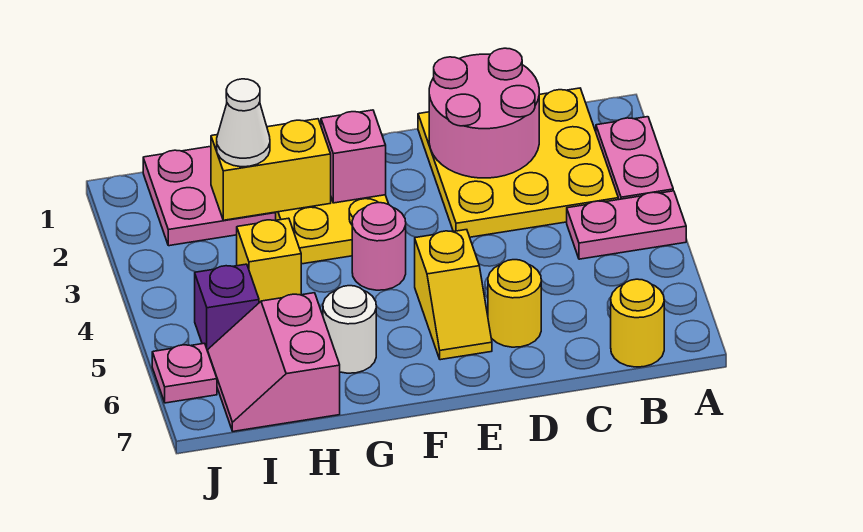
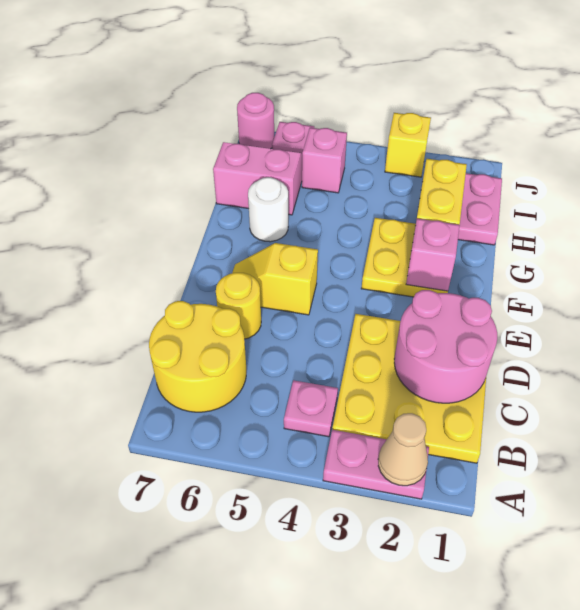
none -> tan cone A2 level 2
pink plate A4:B4 level 1 -> pink plate B4 level 1
yellow round brick B7 level 1 -> yellow round brick B6:C7 level 1
pink round brick F4 level 1 -> pink round brick J7 level 1
white cone H2 level 3 -> none
yellow brick H4 level 1 -> yellow brick J3 level 1
purple brick I5 level 1 -> pink brick I5 level 1

